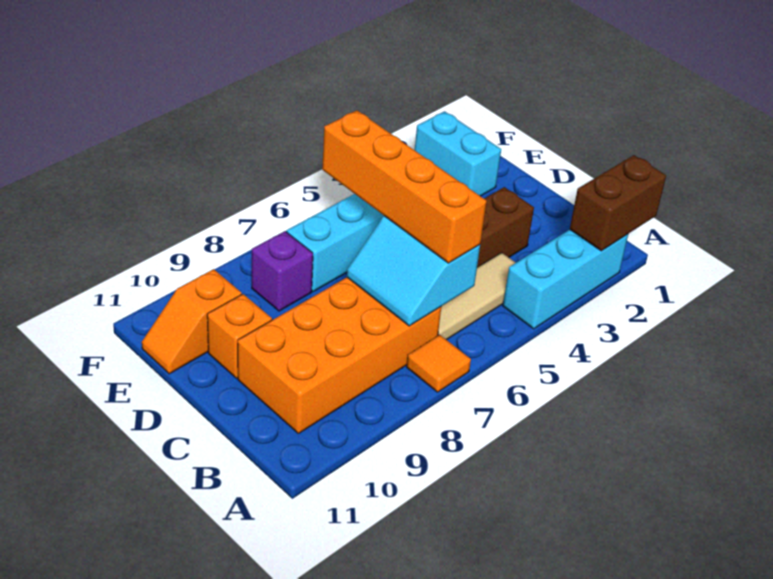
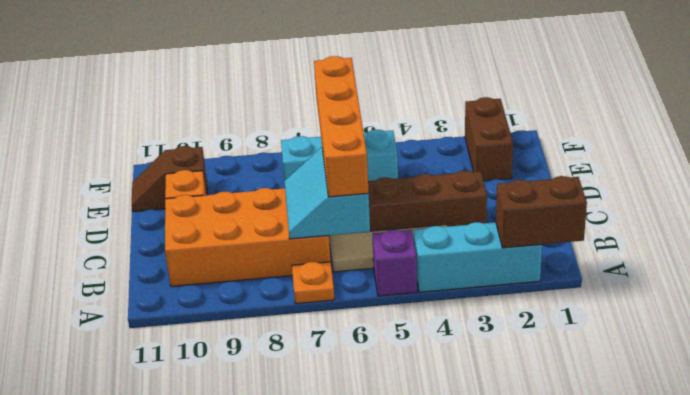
orange tile A7 level 1 -> orange plate A7 level 1
cyan brick E2:F2 level 1 -> brown brick E2:F2 level 1
purple brick E8 level 1 -> purple brick A5 level 1
orange slope E10:E11 level 1 top 10 -> brown slope E10:E11 level 1 top 10

